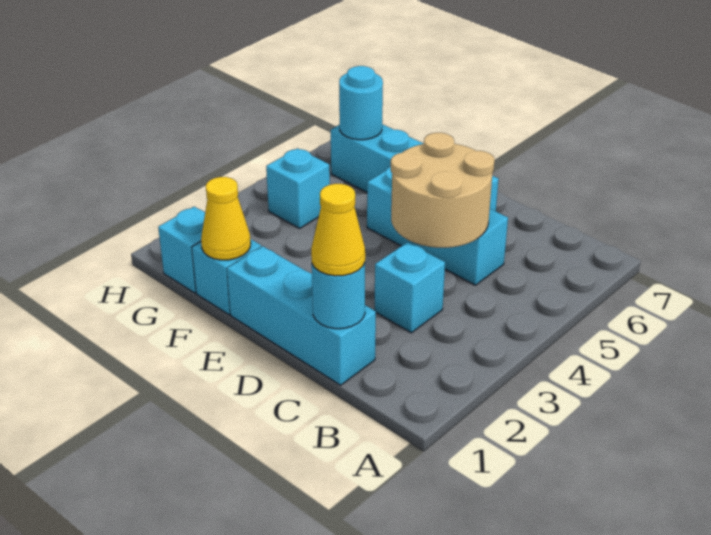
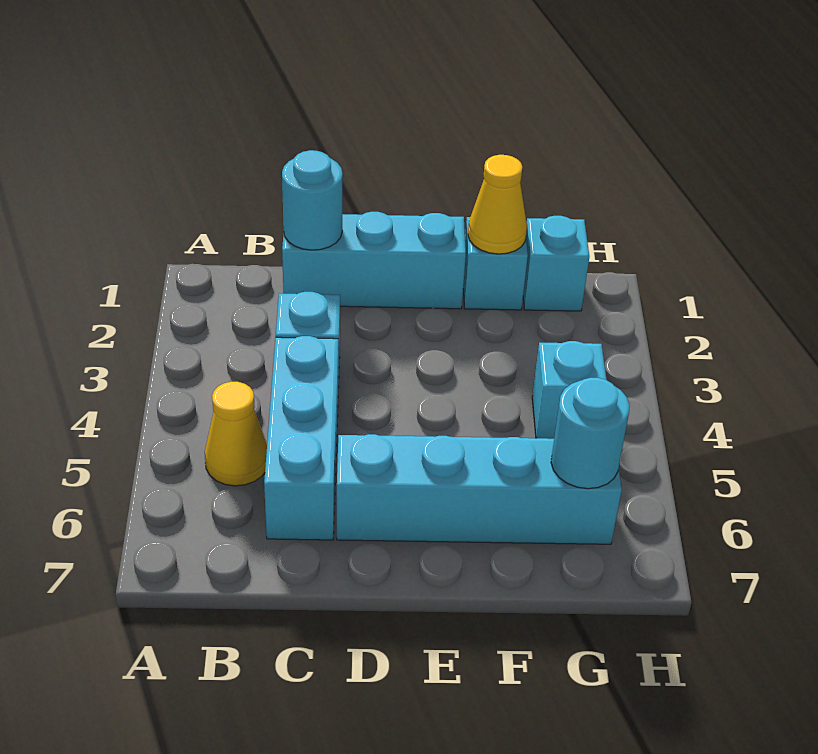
yellow cone C1 level 3 -> yellow cone B5 level 1
tan round brick C4:D5 level 2 -> none
cyan brick C5:E5 level 1 -> cyan brick C4:C6 level 1

